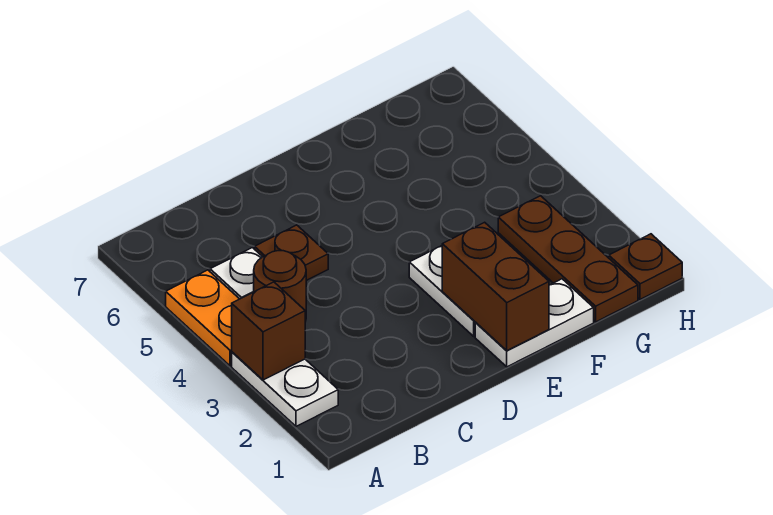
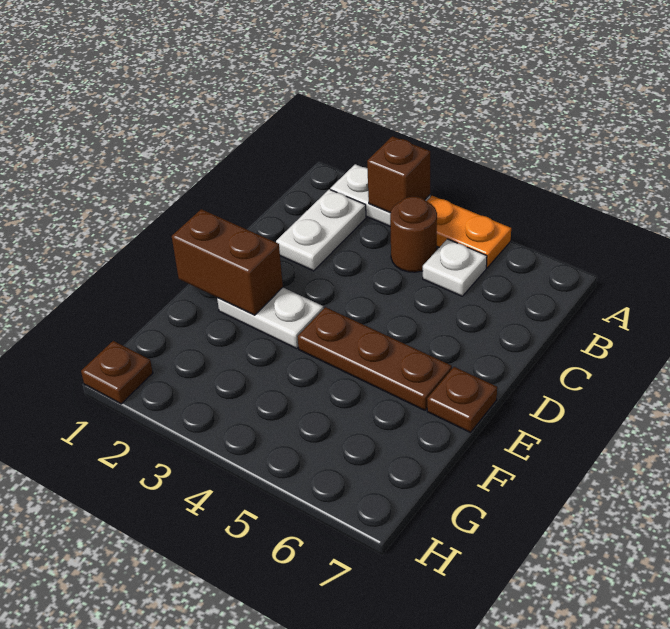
brown plate C5 level 1 -> brown plate E7 level 1
white plate E1:F1 level 1 -> white plate B2:C2 level 1
brown plate G1:G3 level 1 -> brown plate E4:E6 level 1

